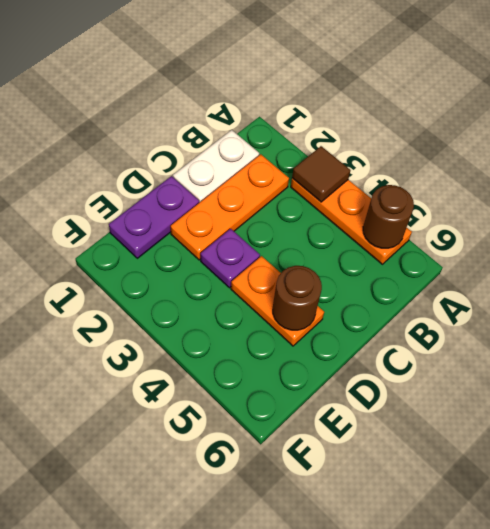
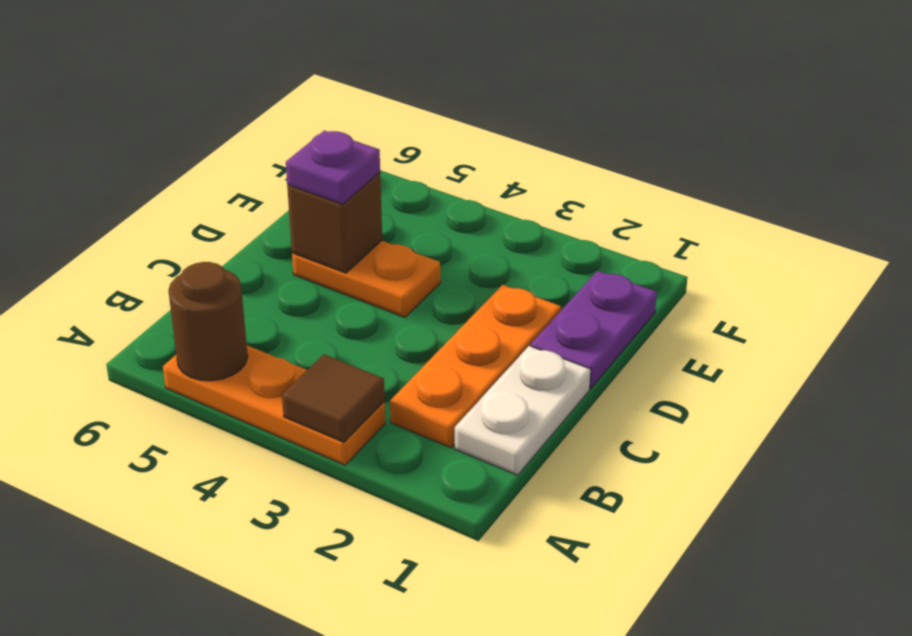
purple plate D3 level 1 -> purple plate D5 level 3
brown round brick D5 level 2 -> brown brick D5 level 2

